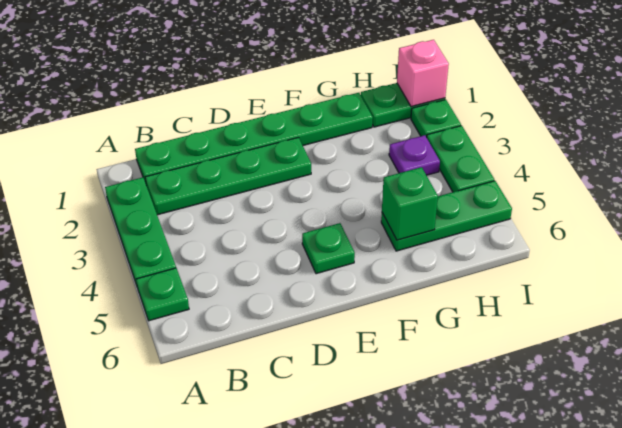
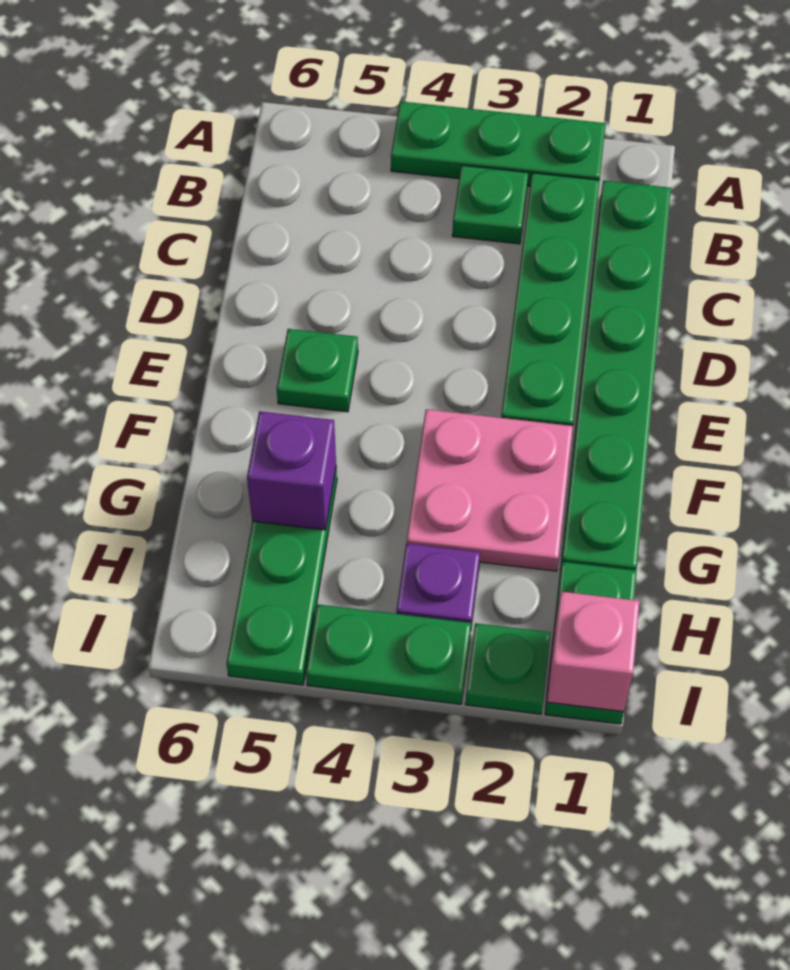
green plate A5 level 1 -> green plate B3 level 1
none -> pink plate F2:G3 level 1
green brick G5 level 2 -> purple brick G5 level 2

